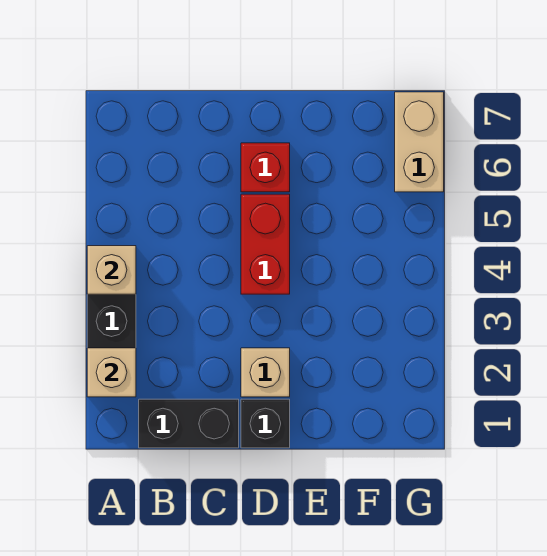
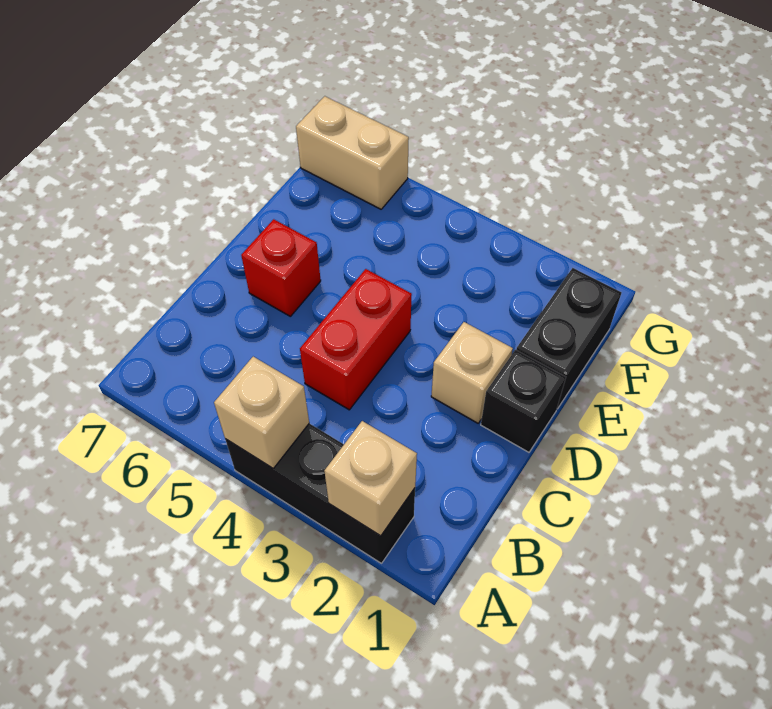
black brick B1:C1 level 1 -> black brick E1:F1 level 1
red brick D4:D5 level 1 -> red brick C4:D4 level 1

